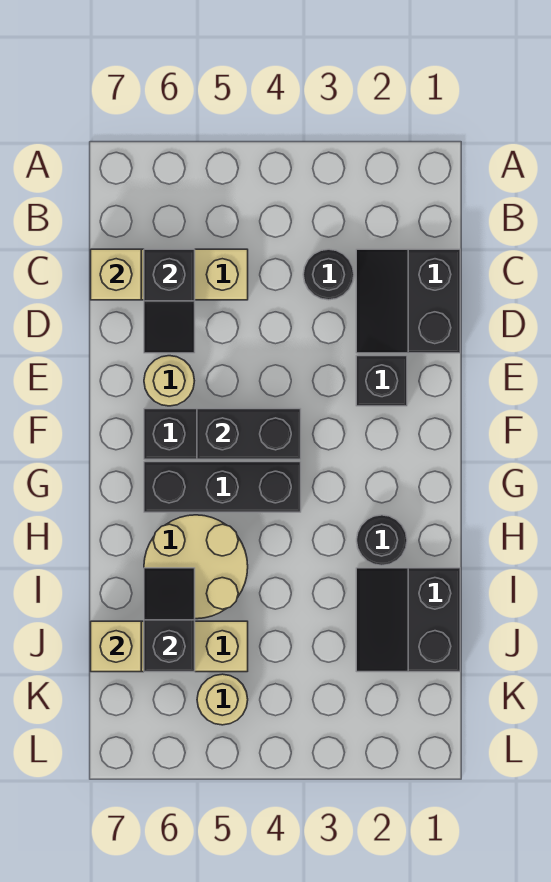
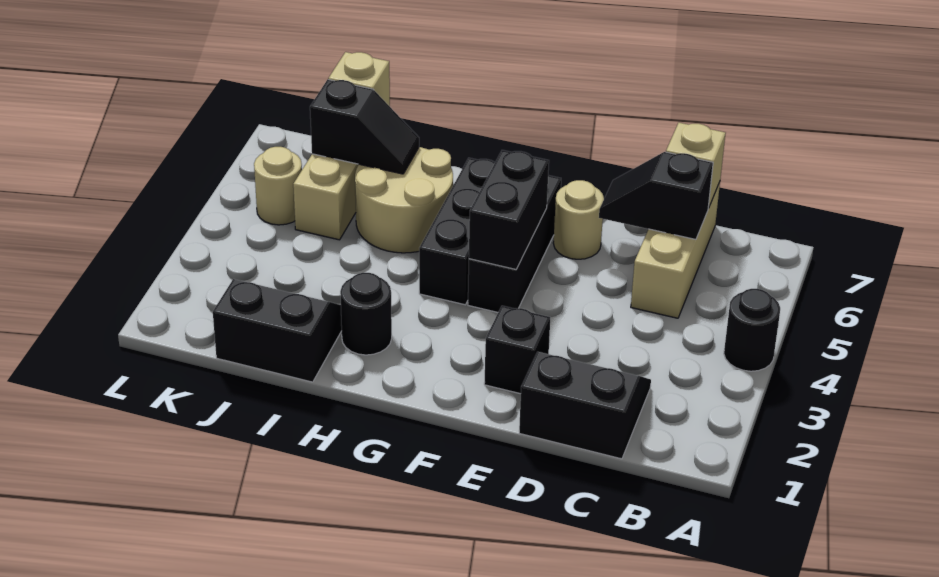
black round brick C3 level 1 -> black round brick A4 level 1

